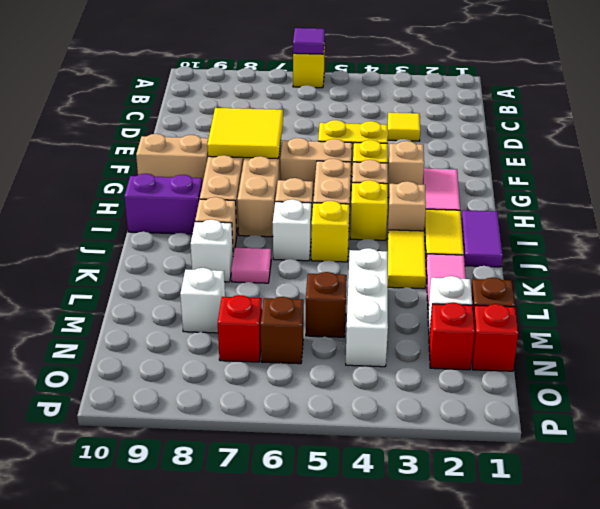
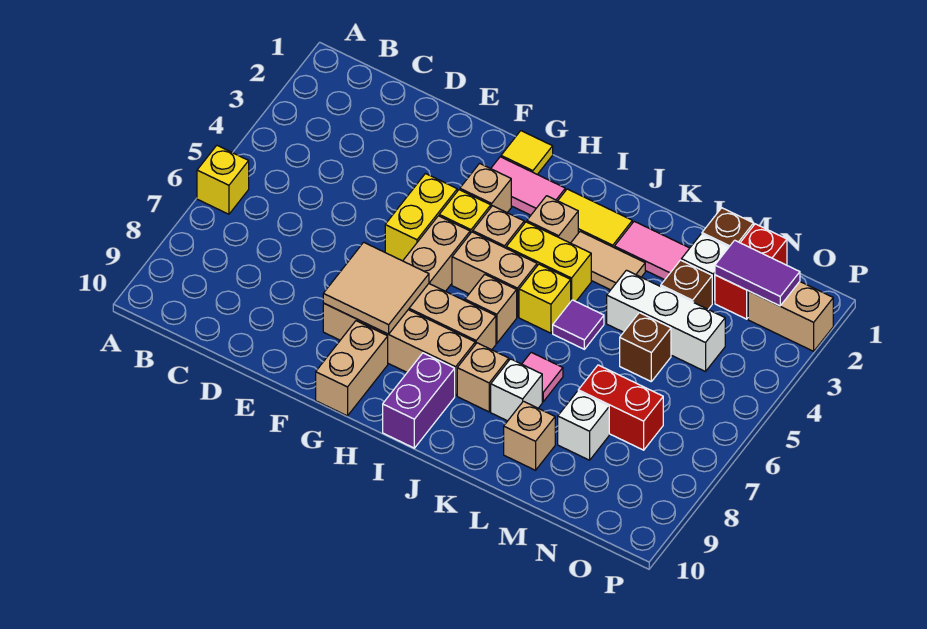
purple tile A6 level 2 -> purple tile K5 level 1
yellow tile D3 level 1 -> yellow tile G1 level 1
yellow tile F7:G8 level 2 -> tan tile F7:G8 level 2
purple tile I1:J1 level 1 -> purple tile N2:O2 level 2
yellow brick I4 level 1 -> yellow brick I4:J4 level 1
yellow tile J3:K3 level 1 -> tan tile J3:K3 level 1
white brick J6 level 1 -> none
none -> tan brick L9 level 1
brown brick N6 level 1 -> brown brick M3 level 1
red brick N7 level 1 -> red brick M7:N7 level 1
none -> tan brick O2:P2 level 1

